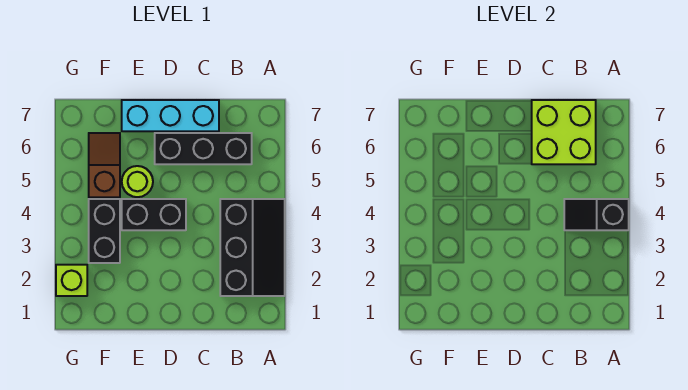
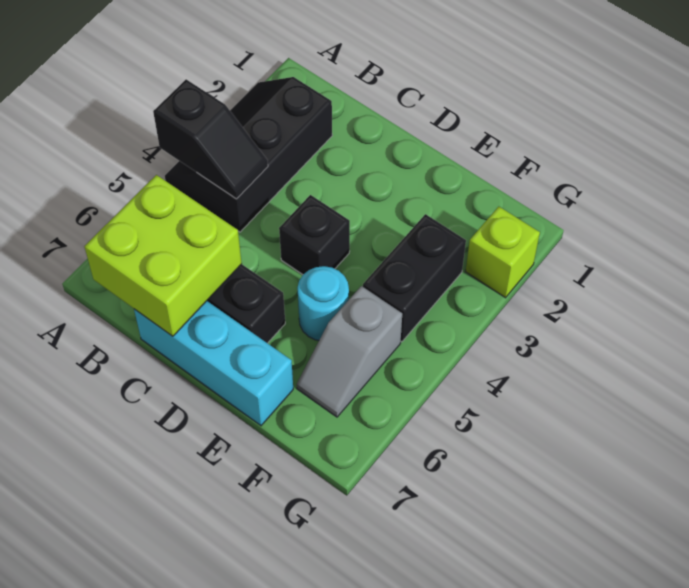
black brick D4:E4 level 1 -> black brick D4 level 1
lime round brick E5 level 1 -> cyan round brick E5 level 1
brown slope F5:F6 level 1 top 5 -> grey slope F5:F6 level 1 top 5

